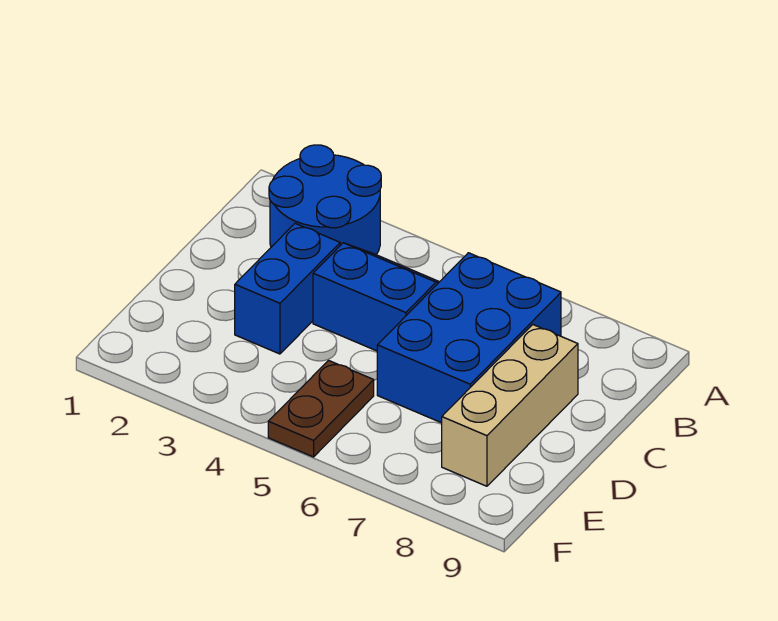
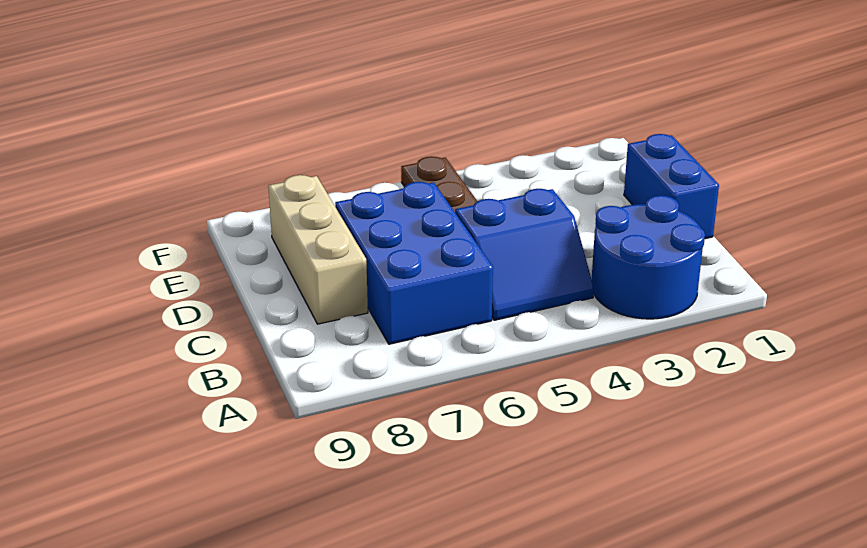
blue brick C3:D3 level 1 -> blue brick C1:D1 level 1

